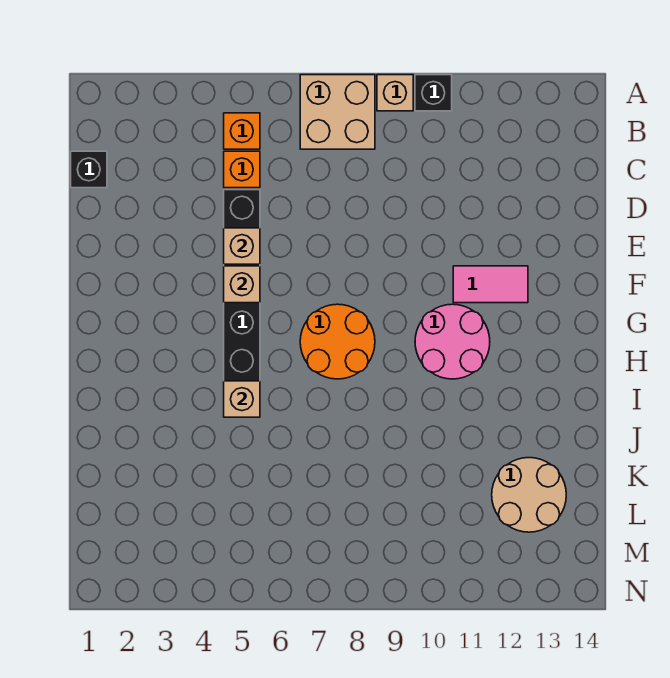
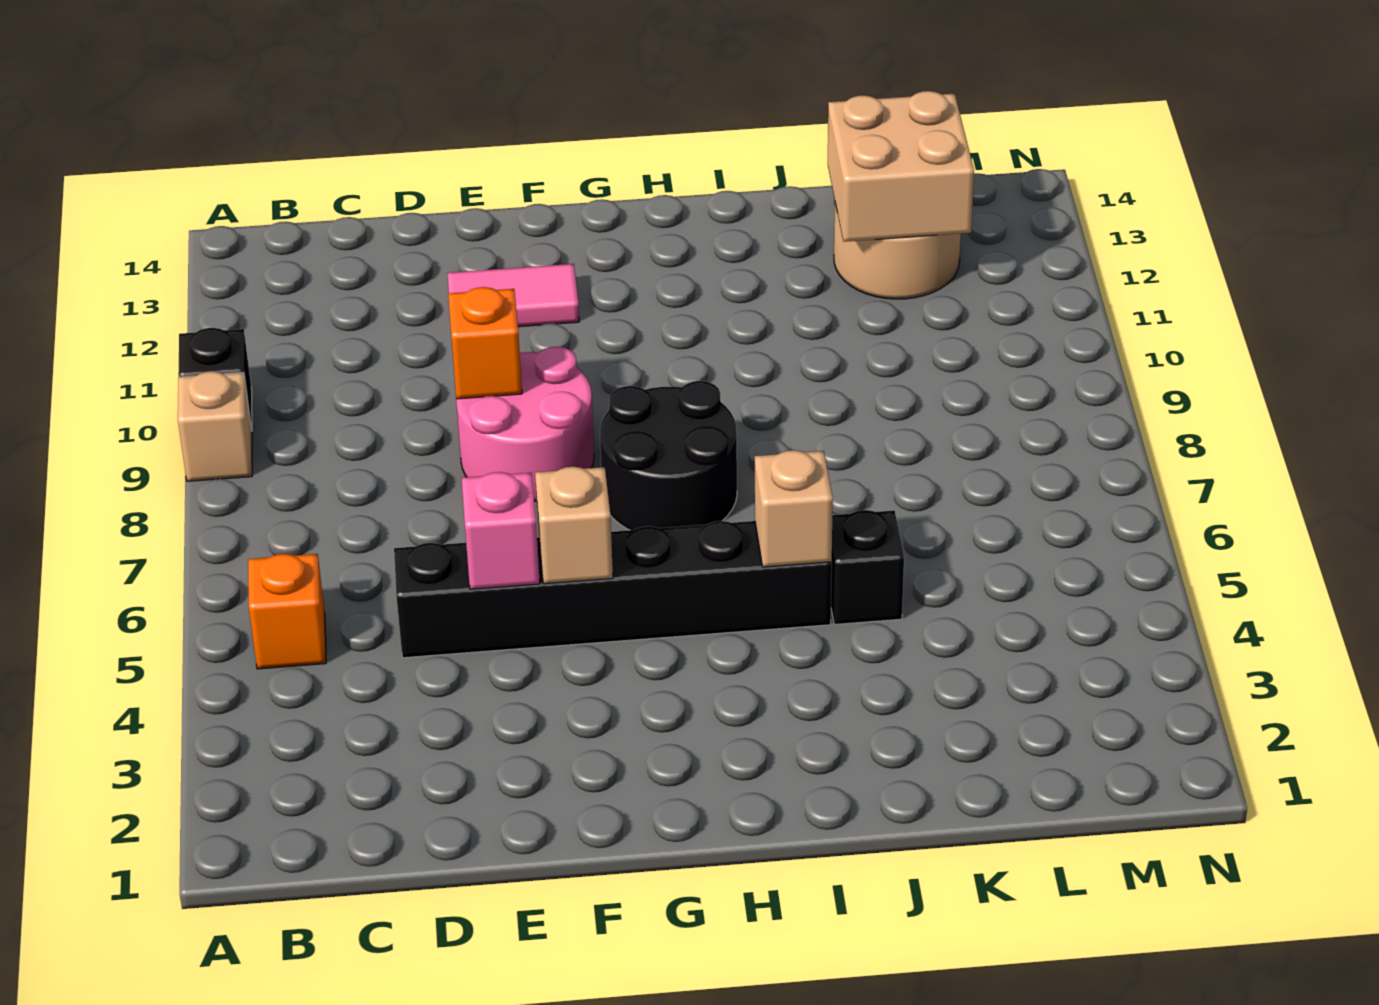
tan brick A7:B8 level 1 -> tan brick K12:L13 level 2
black brick C1 level 1 -> black brick J5 level 1
orange brick C5 level 1 -> orange brick E9 level 2
tan brick E5 level 2 -> pink brick E5 level 2
pink tile F11:F12 level 1 -> pink tile E12:F12 level 1
orange round brick G7:H8 level 1 -> black round brick G7:H8 level 1
pink round brick G10:H11 level 1 -> pink round brick E8:F9 level 1

